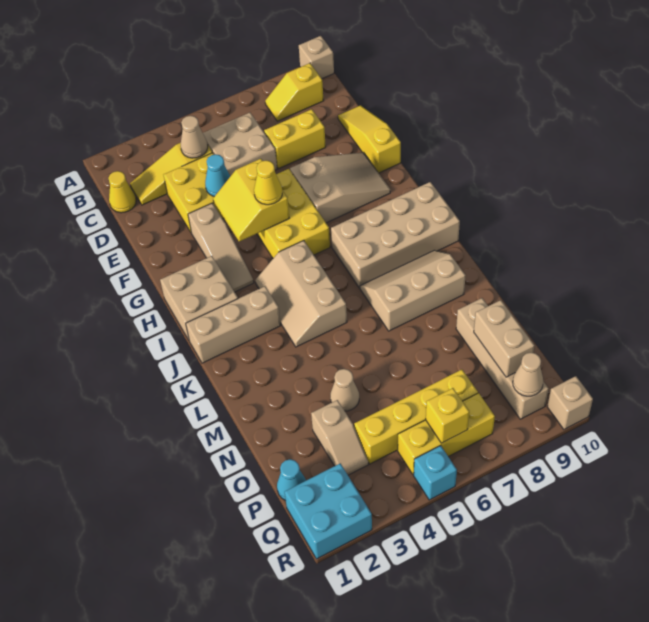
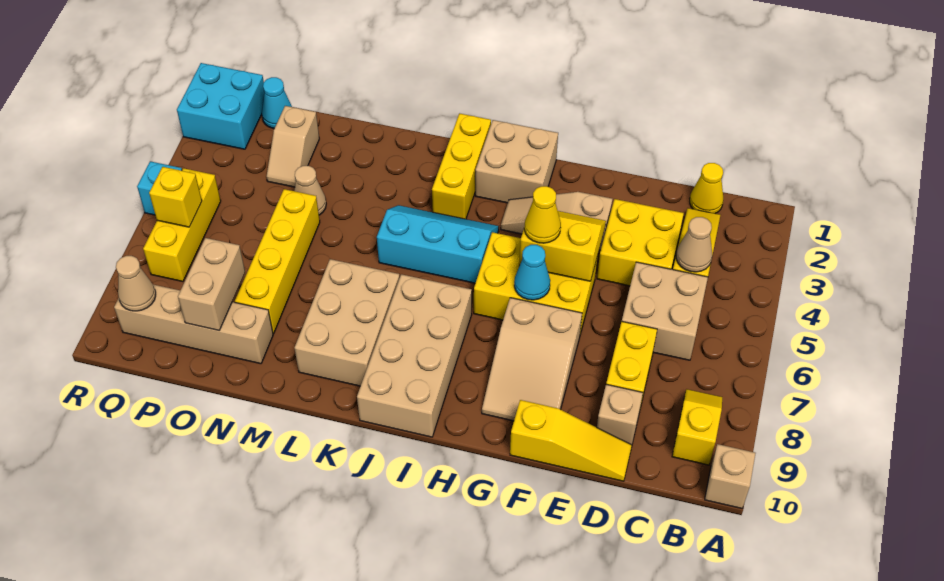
cyan cone E4 level 2 -> cyan cone G6 level 2
tan slope I4:K5 level 1 top 5 -> cyan slope I4:K5 level 1 top 5
tan brick J1:J3 level 1 -> yellow brick J1:J3 level 1
tan slope K7:L9 level 1 top L -> tan brick K7:L9 level 1
tan slope O3:P3 level 1 top O -> tan slope O2:O3 level 1 top 2
tan brick O9:P9 level 2 -> tan brick O8:O9 level 2
yellow brick P4:P7 level 1 -> yellow brick N5:N8 level 1
tan brick R10 level 1 -> tan brick D9 level 1

